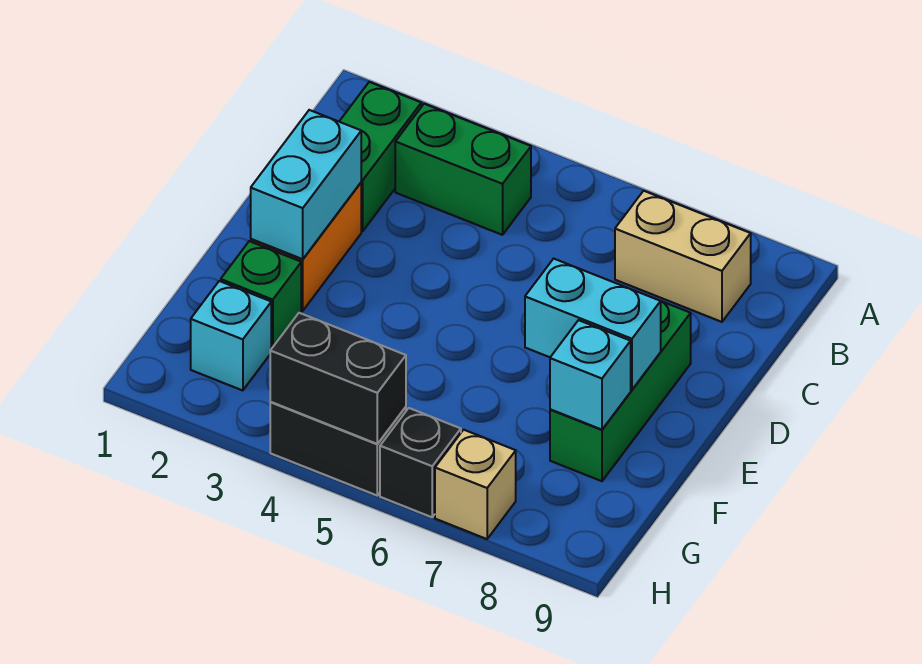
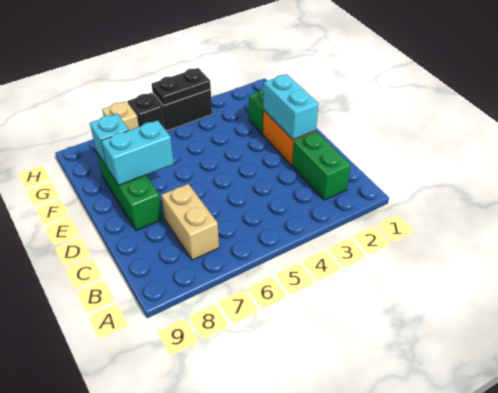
green brick B3:B4 level 1 -> none
tan brick B7:B8 level 1 -> tan brick B7:C7 level 1
cyan brick G2 level 1 -> none
black brick H4:H5 level 2 -> black plate H4:H5 level 2

